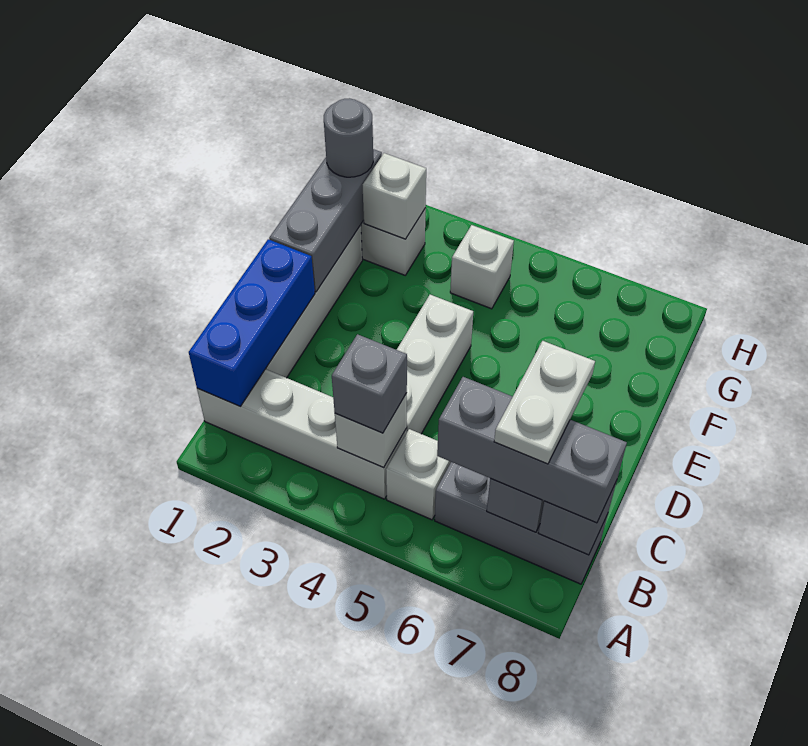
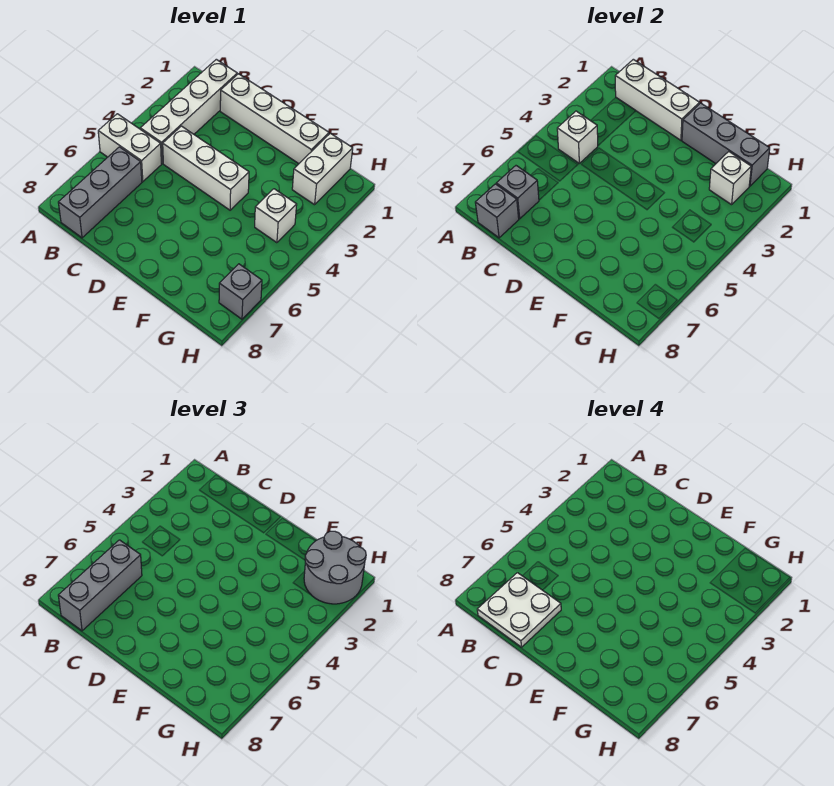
blue brick B1:D1 level 2 -> white brick B1:D1 level 2
grey brick B4 level 3 -> grey brick H7 level 1
white brick B5 level 1 -> white brick A5:B5 level 1
white plate B7:C7 level 4 -> white plate B7:C8 level 4
grey round brick G1 level 3 -> grey round brick G1:H2 level 3

